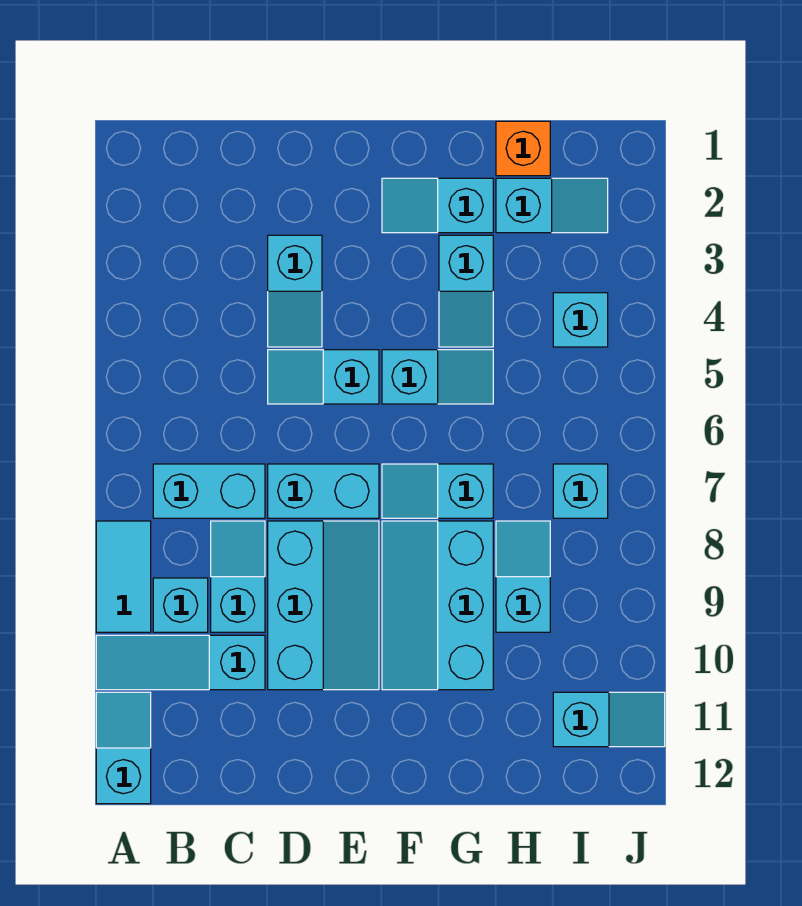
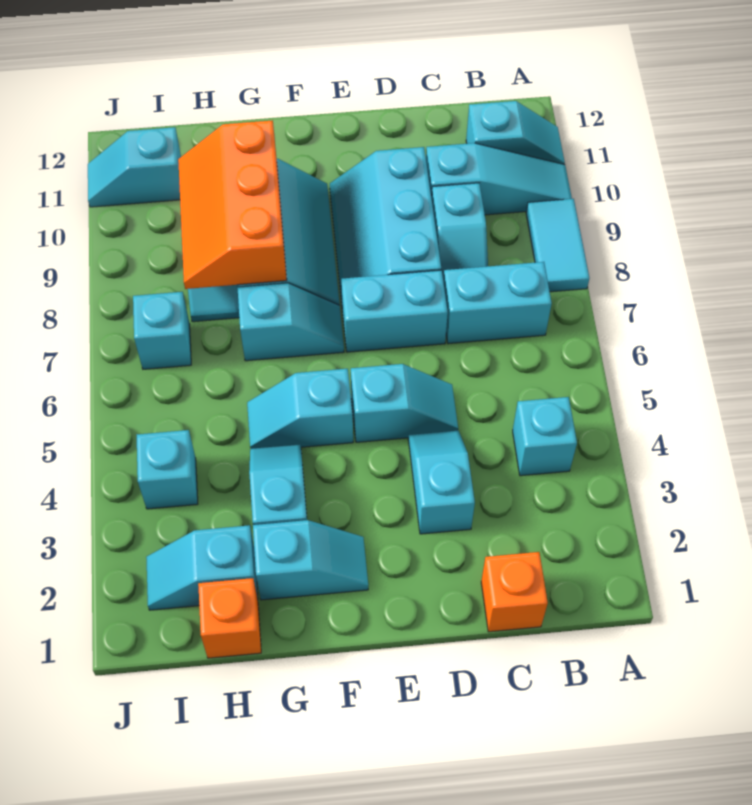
cyan slope A11:A12 level 1 top 12 -> cyan slope A11:B11 level 1 top B
cyan brick B9 level 1 -> cyan brick B4 level 1
none -> orange brick C1 level 1
none -> orange slope G8:H10 level 2 top G

